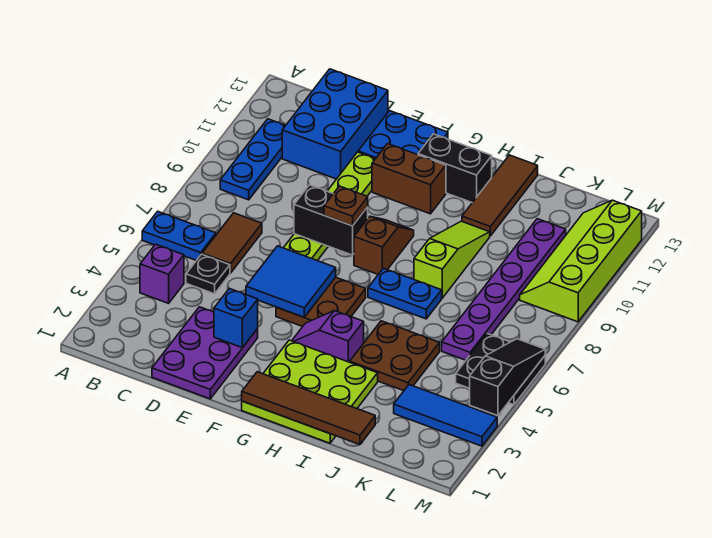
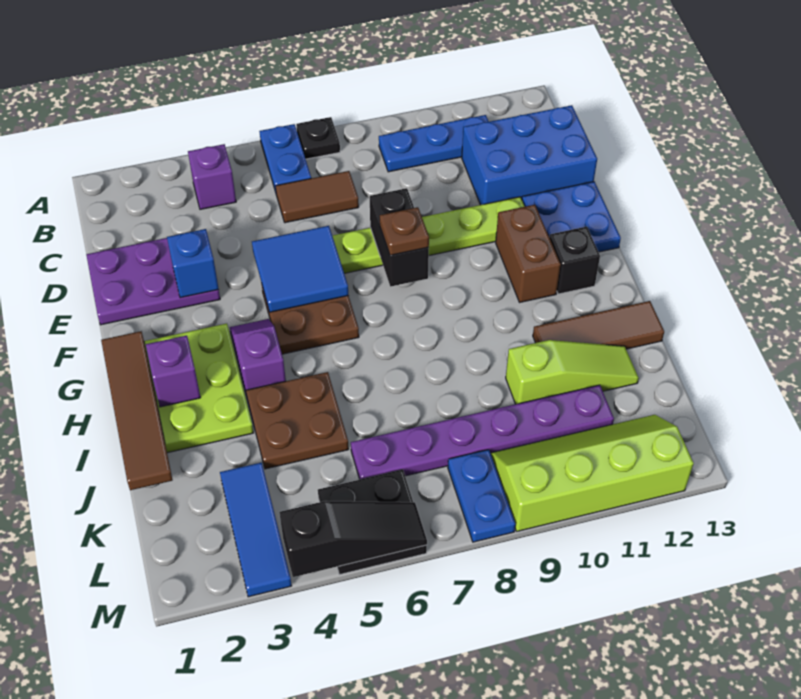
black plate C5 level 1 -> black plate A7 level 1
brown slope G8:G9 level 1 top 8 -> none
black brick G12:H12 level 1 -> black brick G12 level 1
none -> purple brick H2 level 2
blue plate H7:I7 level 1 -> blue plate L8:M8 level 1
lime slope I8:I10 level 1 top 8 -> lime slope J10:J12 level 1 top 10

